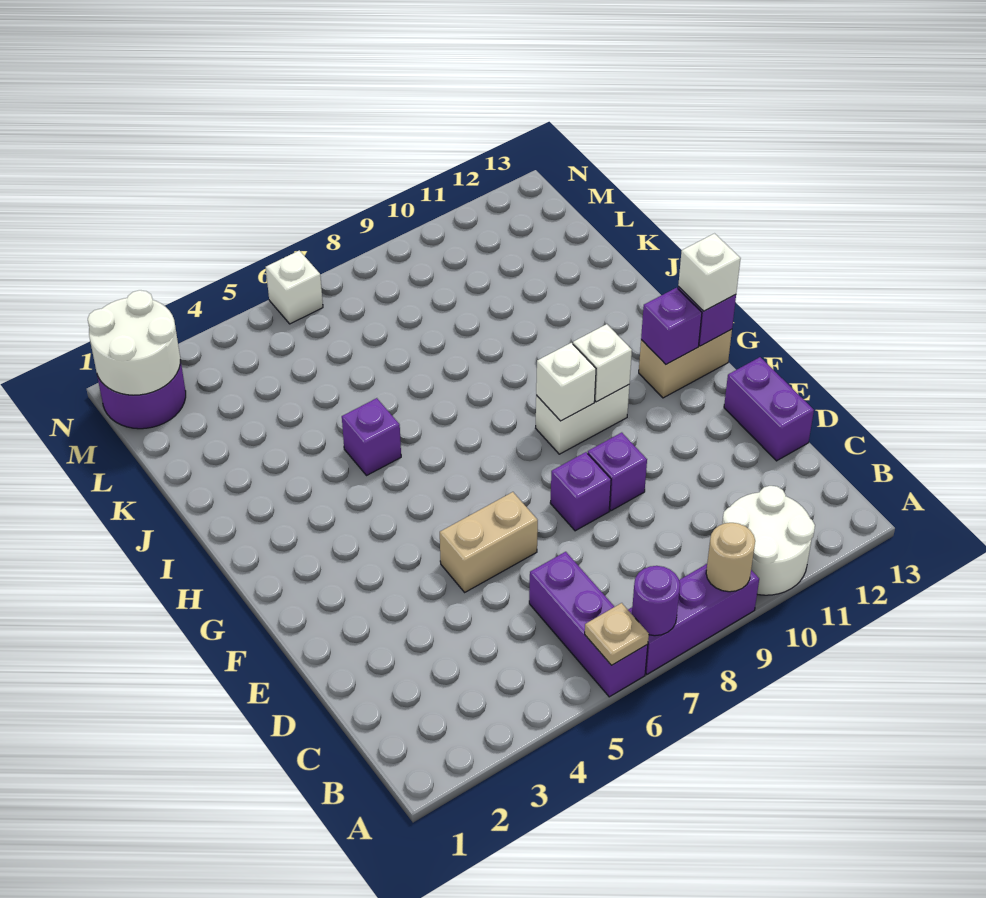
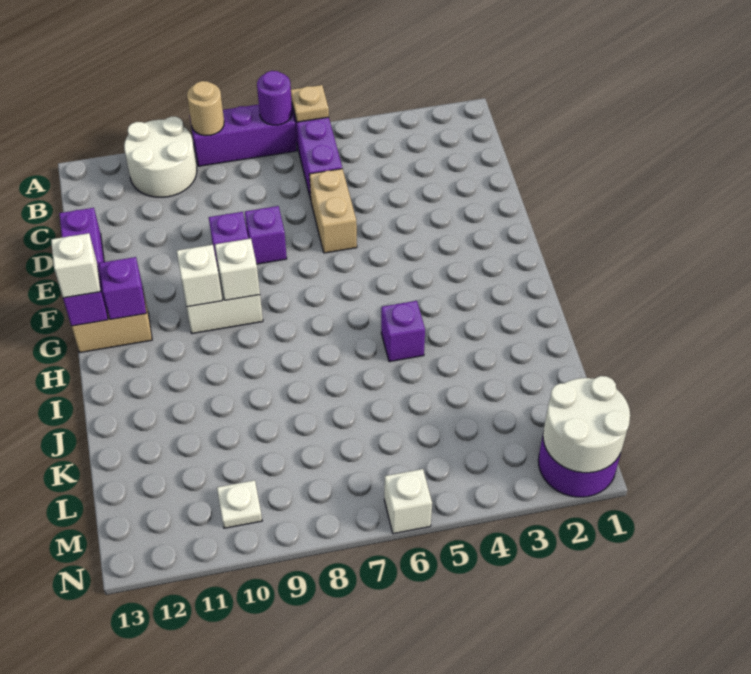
tan brick E5:E6 level 1 -> tan brick D6:E6 level 1
none -> white plate M10 level 1

